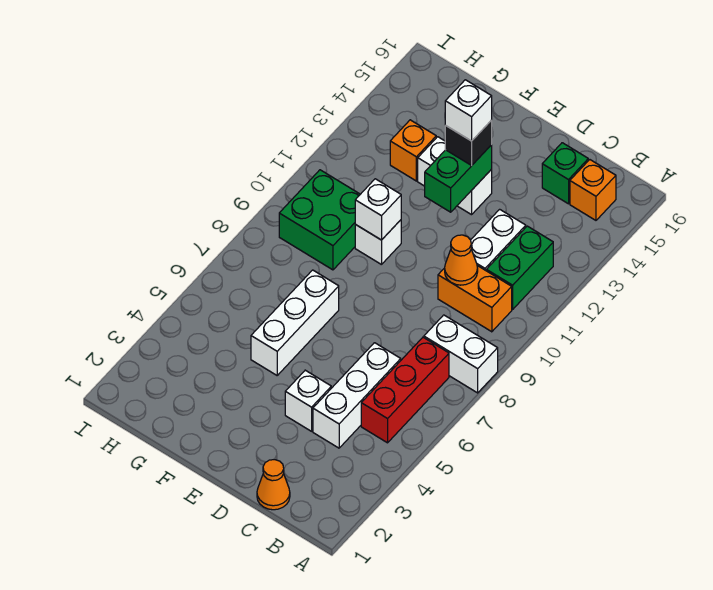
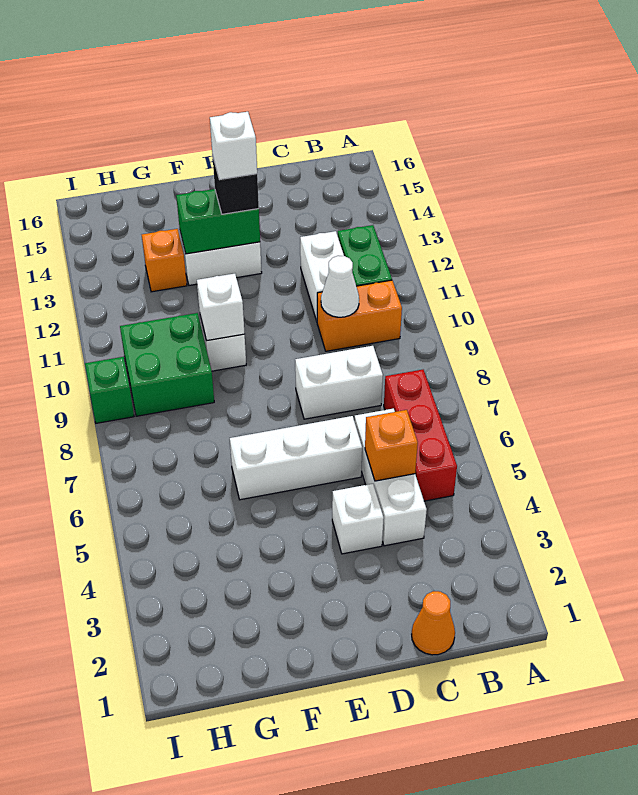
white brick A8:B8 level 1 -> white brick C8:D8 level 1
orange brick B15 level 1 -> orange brick C5 level 2
orange cone C10 level 2 -> white cone C10 level 2
green brick C15 level 1 -> green brick I9 level 1
green brick E12:E13 level 2 -> green brick E13:F13 level 2
white brick F5:F7 level 1 -> white brick D6:F6 level 1

